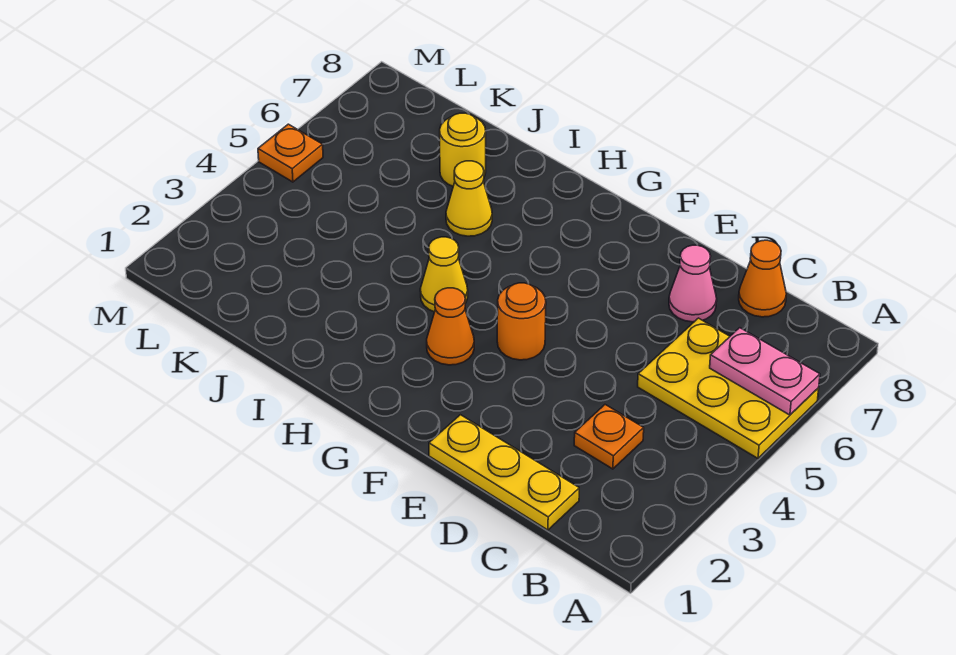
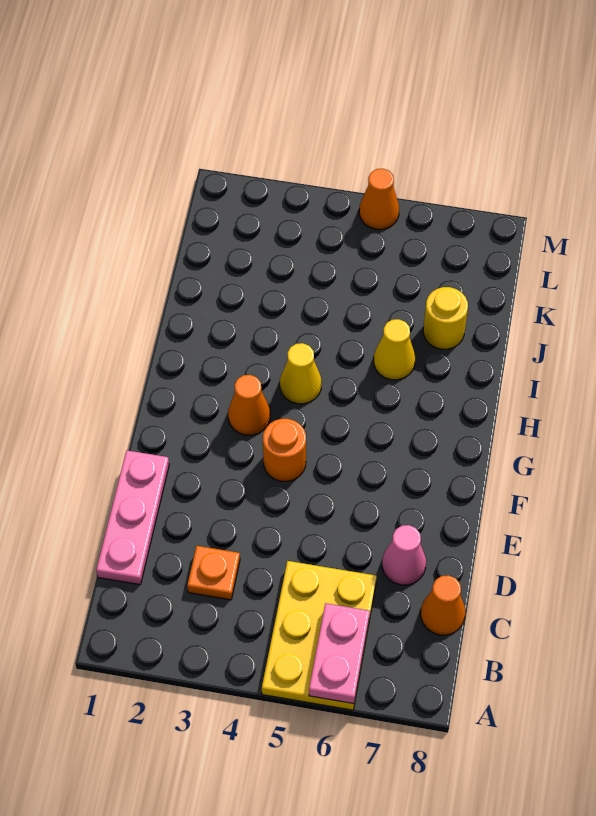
yellow plate C1:E1 level 1 -> pink plate C1:E1 level 1
orange plate M5 level 1 -> orange cone M5 level 1

